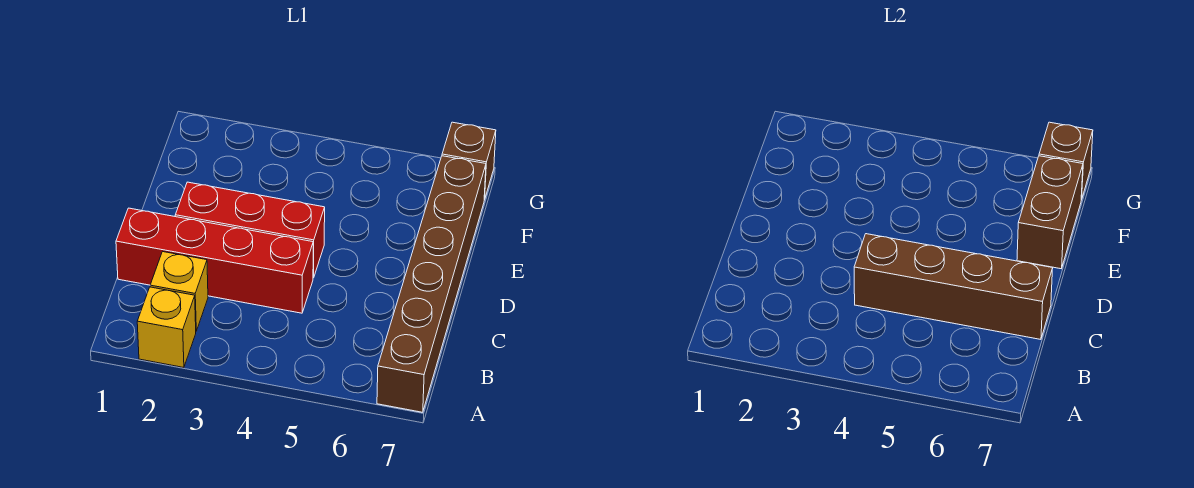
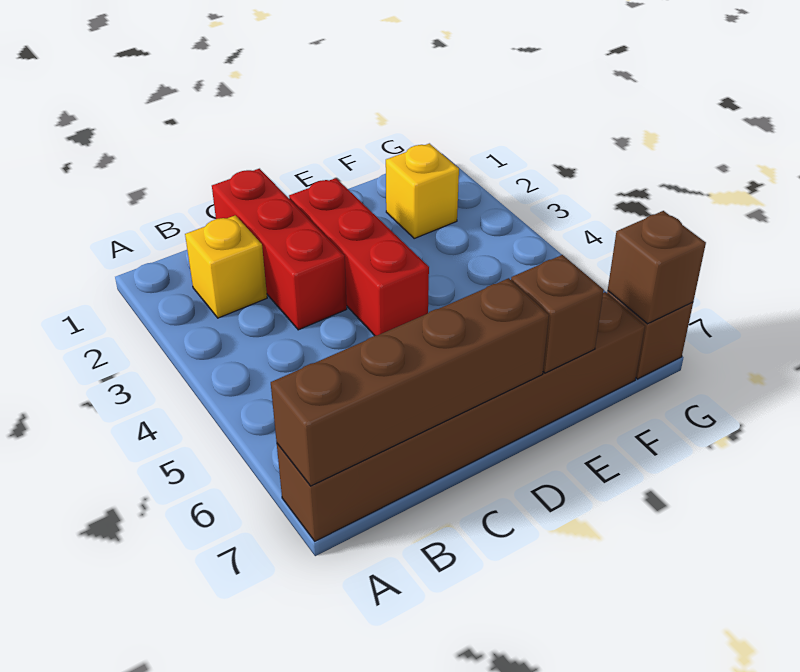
yellow brick A2 level 1 -> yellow brick F2 level 1
red brick C1:C4 level 1 -> red brick C1:C3 level 1
brown brick C4:C7 level 2 -> brown brick A7:D7 level 2
brown brick E7:F7 level 2 -> brown brick E7 level 2

